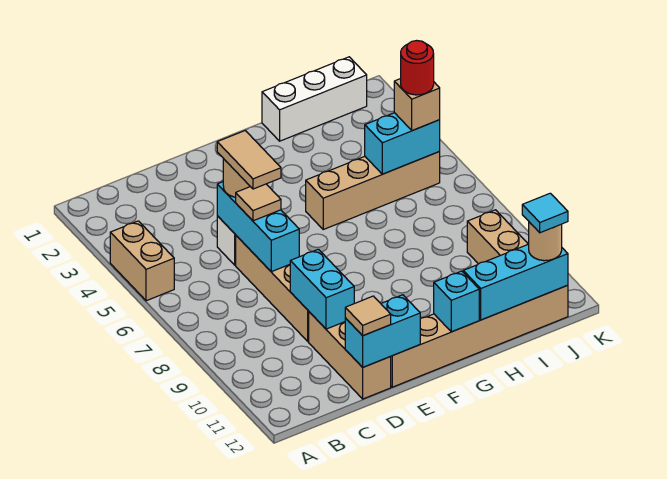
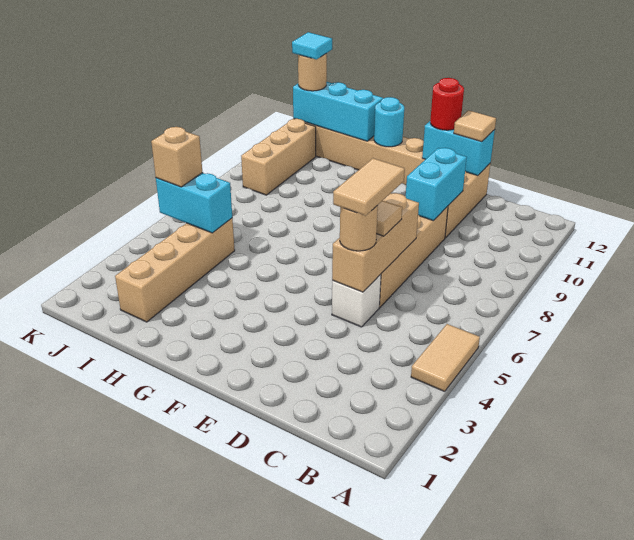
tan brick A4:A5 level 1 -> tan tile A4:A5 level 1
cyan brick D5:D7 level 2 -> tan brick D5:D7 level 2
tan brick G5:J5 level 1 -> tan brick I2:I5 level 1
cyan brick G12 level 2 -> cyan round brick G12 level 2
white brick H1:J1 level 1 -> none
red round brick J5 level 4 -> red round brick E12 level 3

